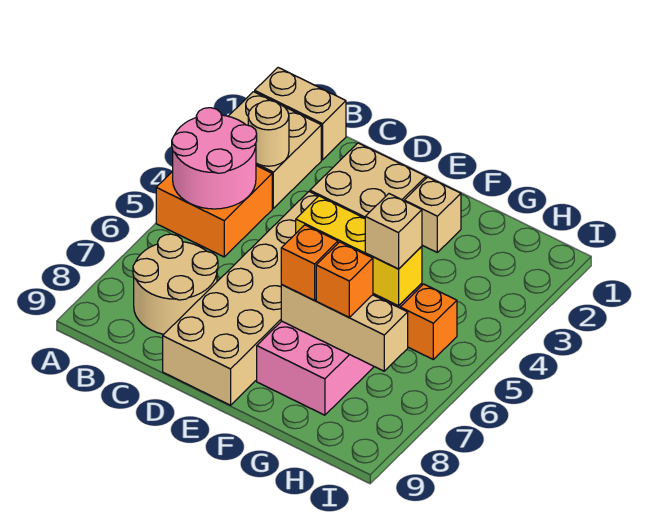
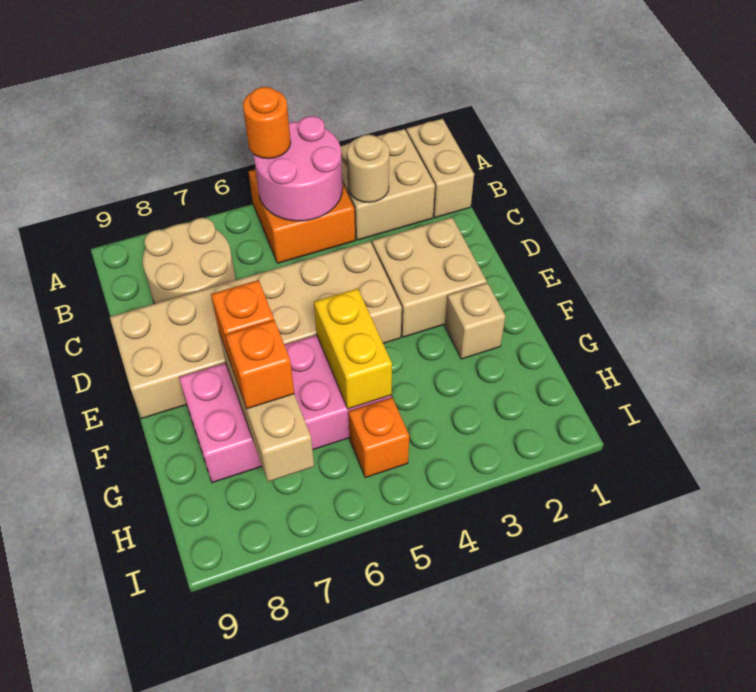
none -> orange round brick A5 level 3
yellow brick E5:G5 level 2 -> yellow brick F5:G5 level 2
tan brick G5 level 3 -> none

